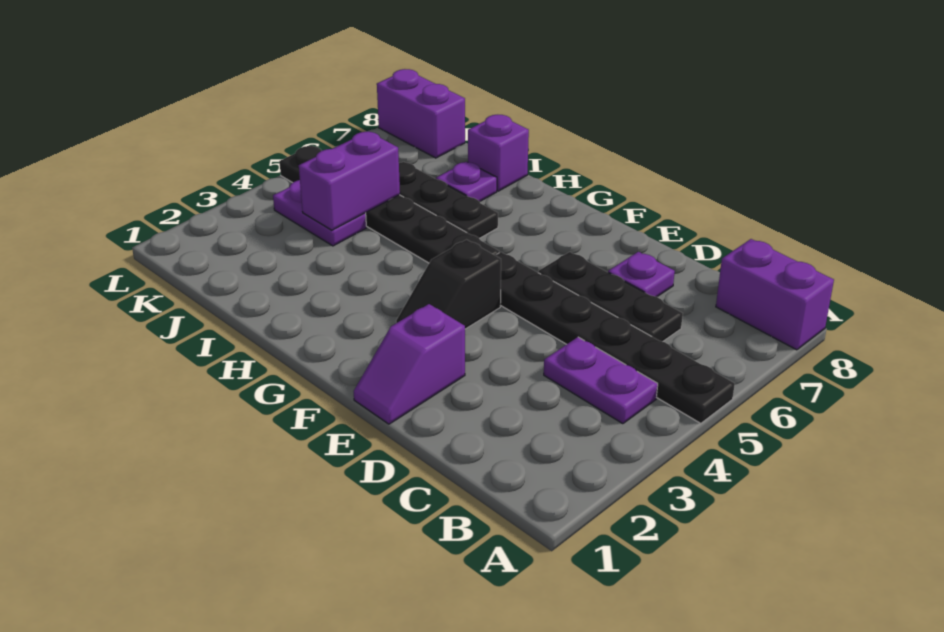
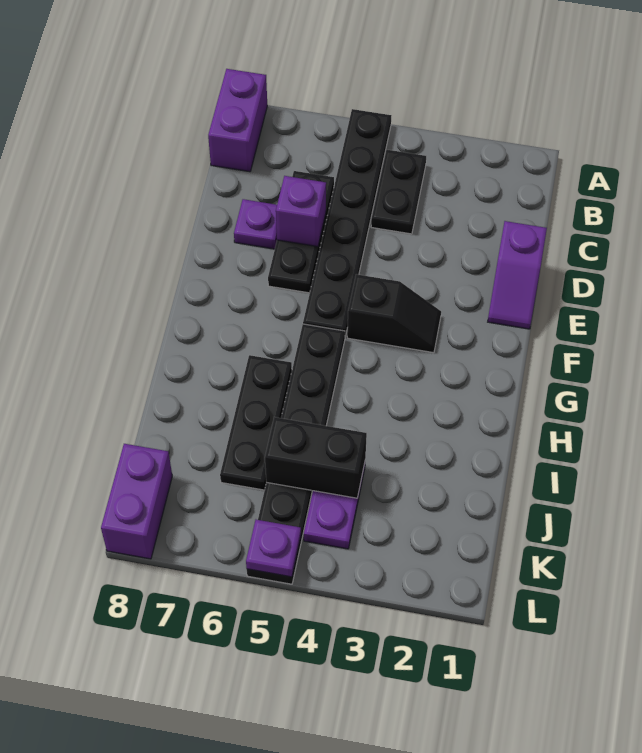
purple plate B4:C4 level 1 -> black plate B4:C4 level 1
purple slope E1:E2 level 1 top 2 -> purple slope D1:E1 level 1 top D
purple plate I7 level 1 -> purple plate L5 level 2
purple brick I8 level 1 -> purple brick D6 level 2
purple brick J4:J5 level 2 -> black brick J4:J5 level 2

